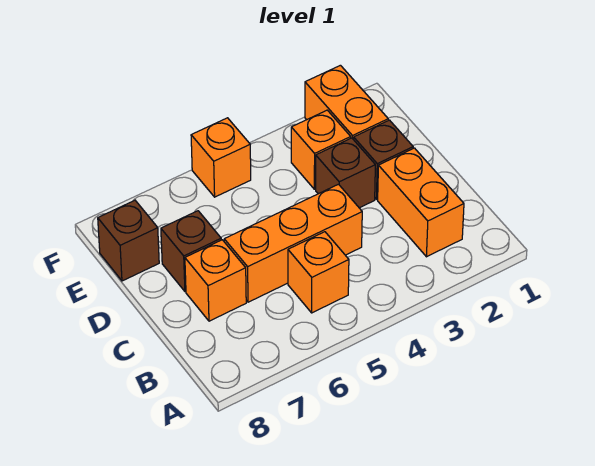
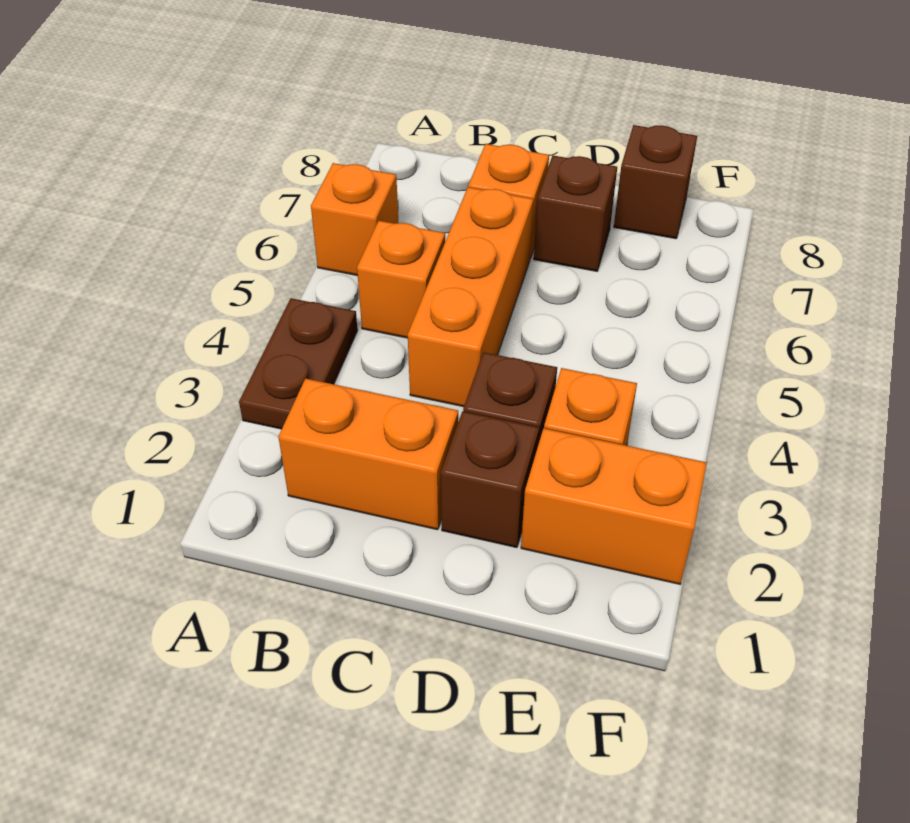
none -> brown plate A3:A4 level 1
orange brick F5 level 1 -> orange brick A6 level 1

